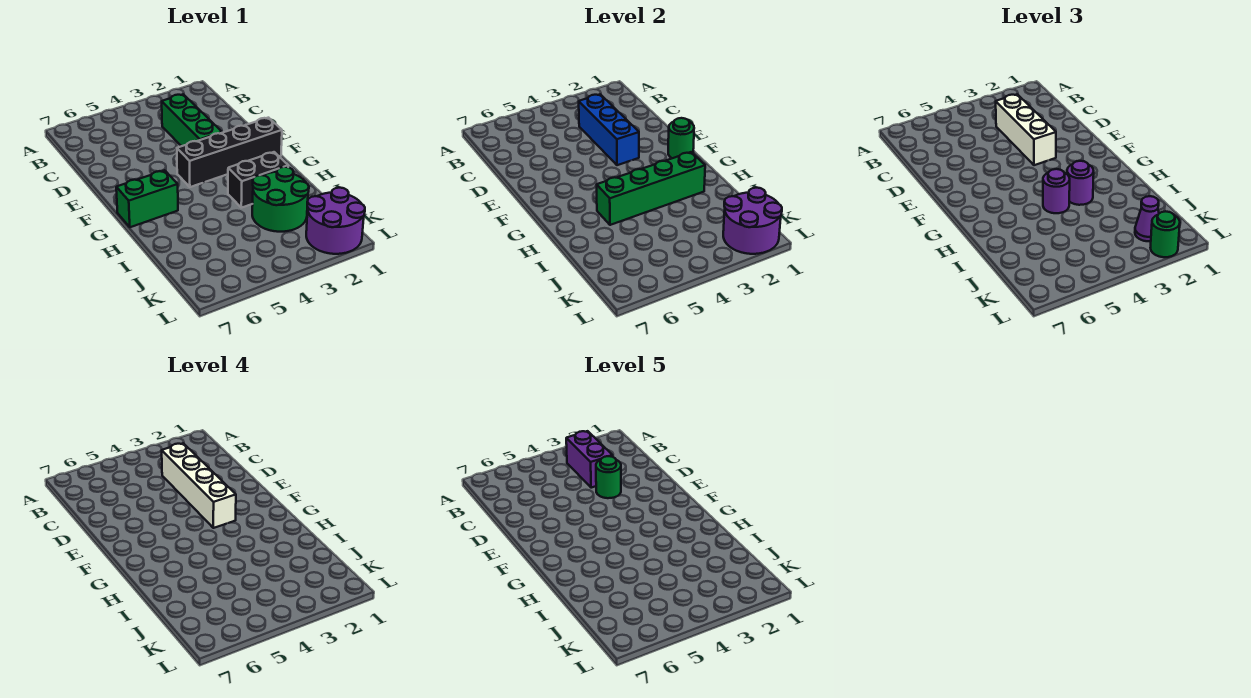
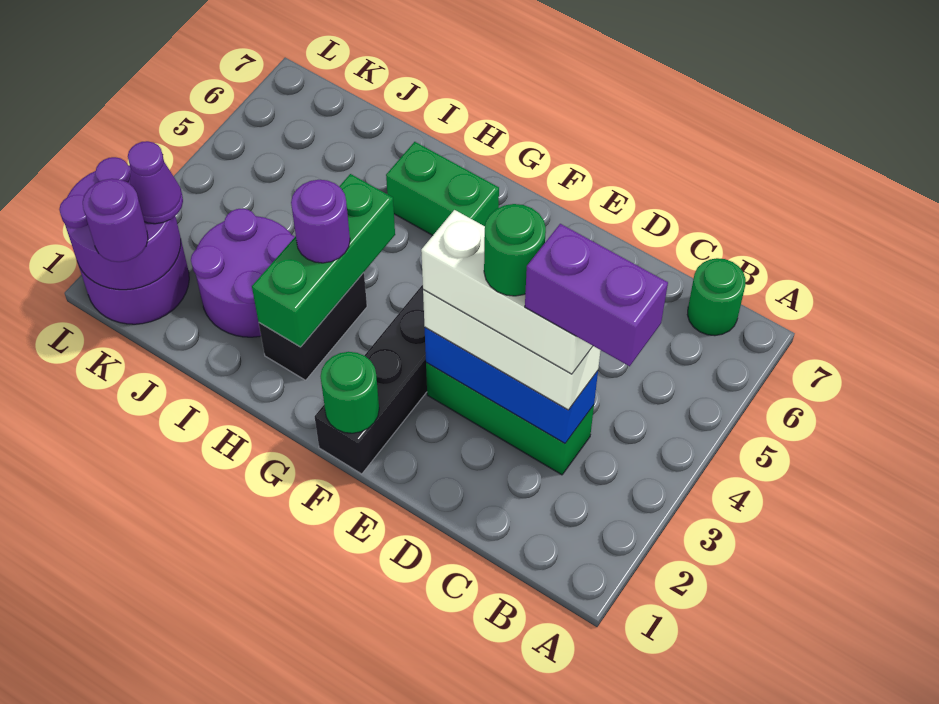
white brick C3:F3 level 4 -> white brick C3:E3 level 4
green brick G6:G7 level 1 -> green brick G6:H6 level 1
green brick H2:H5 level 2 -> green brick H2:H4 level 2
purple round brick H4 level 3 -> purple round brick K1 level 3
green round brick I2:J3 level 1 -> purple round brick I2:J3 level 1
green round brick L2 level 3 -> green round brick B7 level 1

